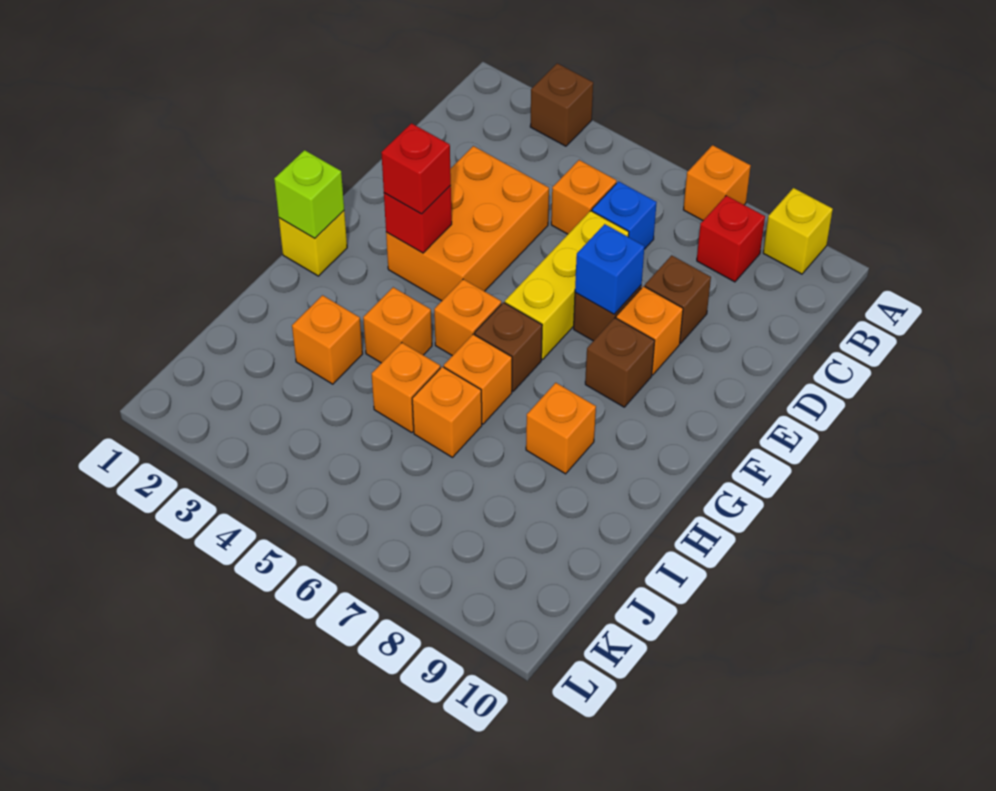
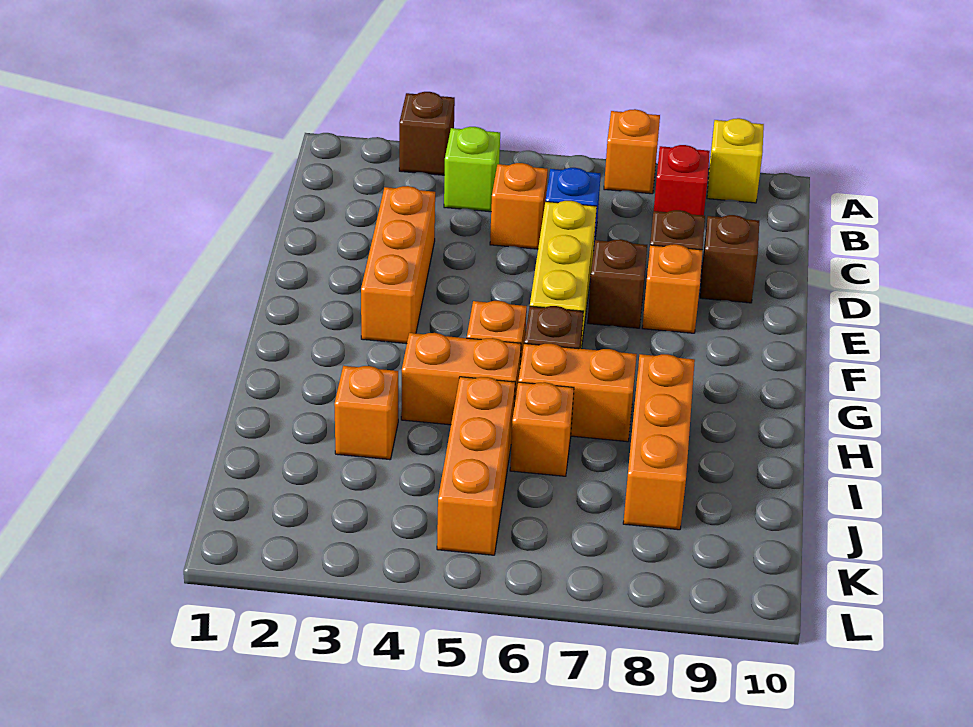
orange brick D3:F4 level 1 -> orange brick D3:F3 level 1
blue brick E7 level 2 -> none
red brick F3 level 2 -> none
red brick F3 level 3 -> none
brown brick F8 level 1 -> brown brick D9 level 1
yellow brick G1 level 1 -> none
lime brick G1 level 2 -> lime brick B4 level 1
orange brick H4 level 1 -> orange brick H4:H5 level 1
orange brick H6 level 1 -> orange brick H6:H7 level 1
orange brick H8 level 1 -> orange brick H8:J8 level 1
orange brick I5 level 1 -> orange brick I5:K5 level 1

